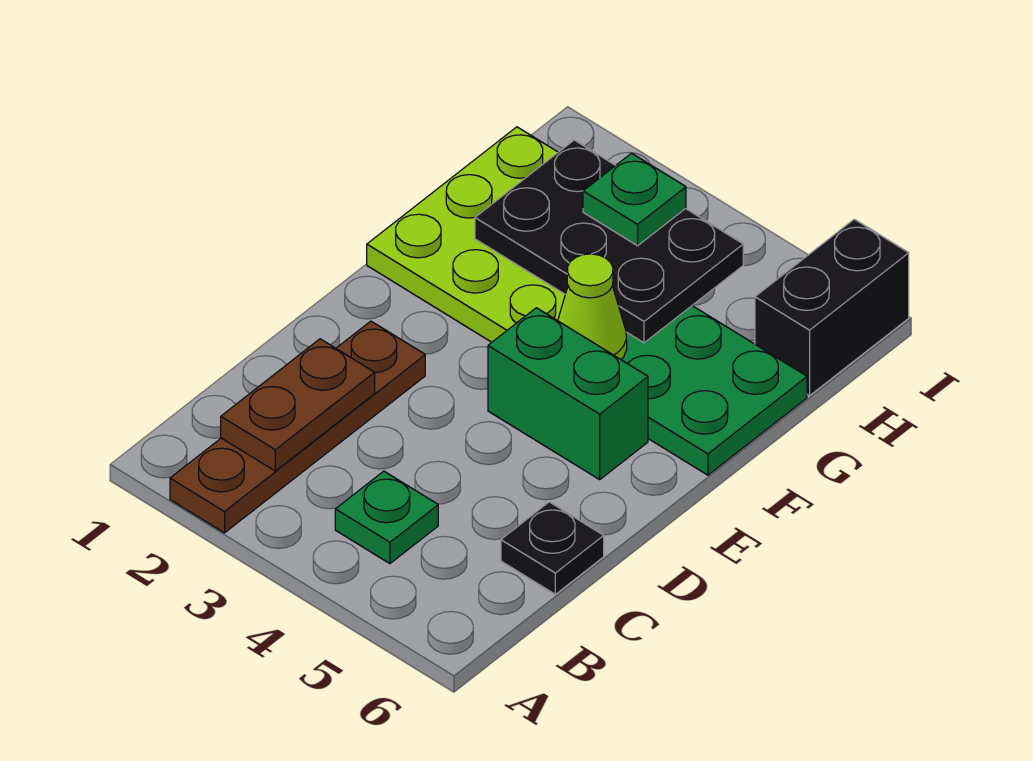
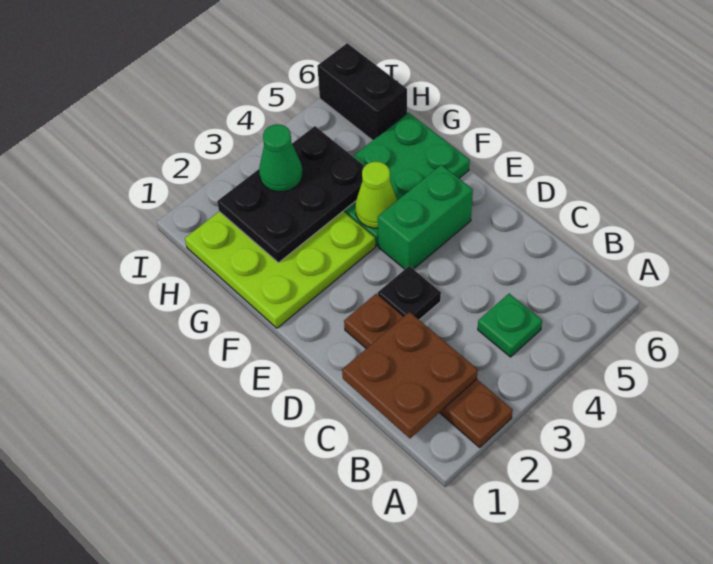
brown plate B2:C2 level 2 -> brown plate B1:C2 level 2
black plate C6 level 1 -> black plate D3 level 1
green plate H3 level 3 -> green cone H3 level 3

